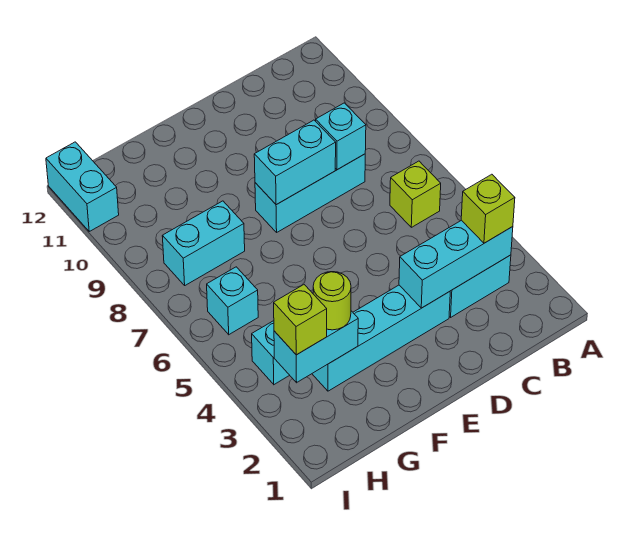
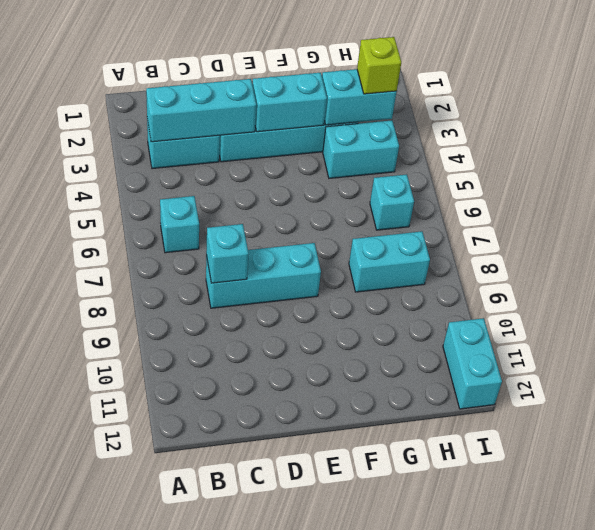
lime brick B3 level 3 -> none
lime brick B6 level 1 -> cyan brick B6 level 1
cyan brick D8:E8 level 2 -> cyan brick E3:F3 level 2
lime round brick G3 level 3 -> none

